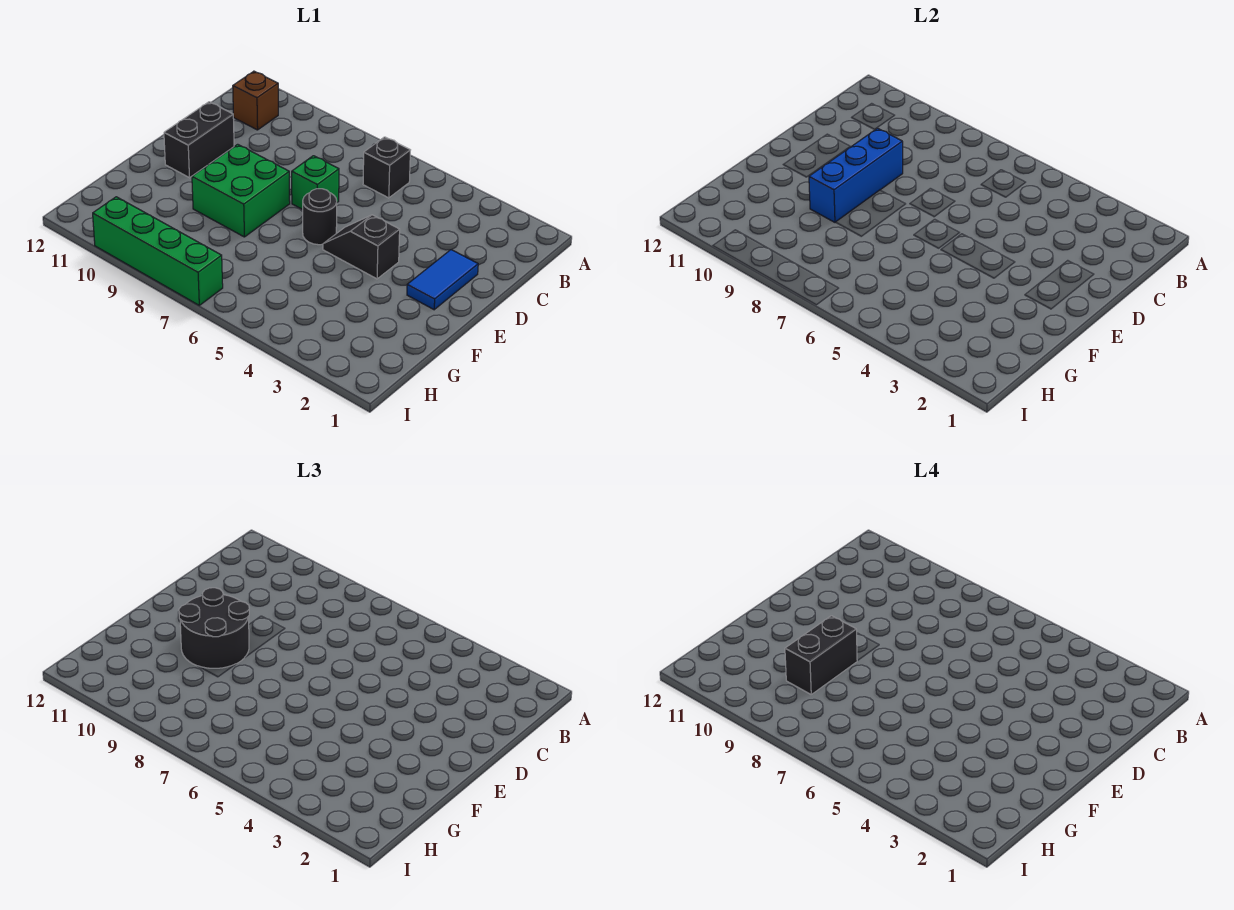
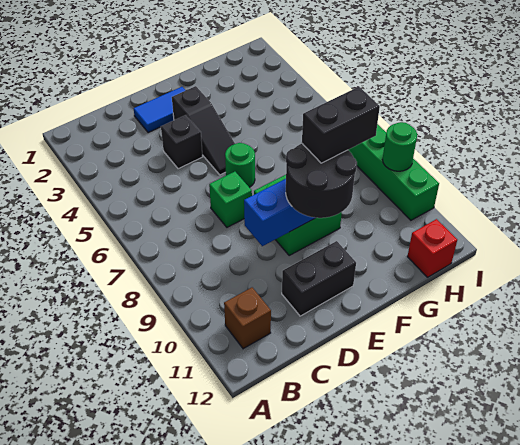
black brick B6 level 1 -> black brick D4 level 1
black slope E4:E5 level 1 top 4 -> black slope E3:E5 level 1 top 3
black round brick E6 level 1 -> green round brick E6 level 1
none -> red brick H12 level 1
none -> green round brick I9 level 2

